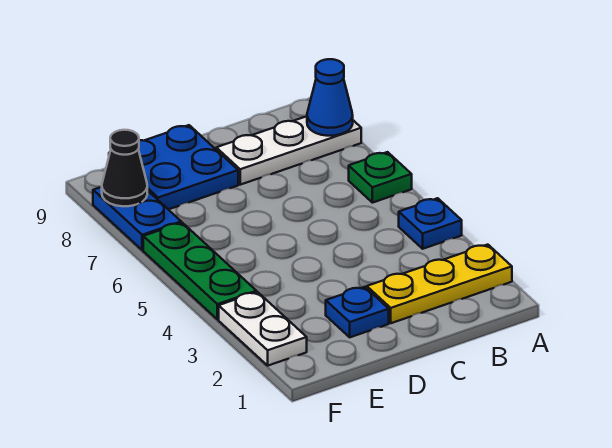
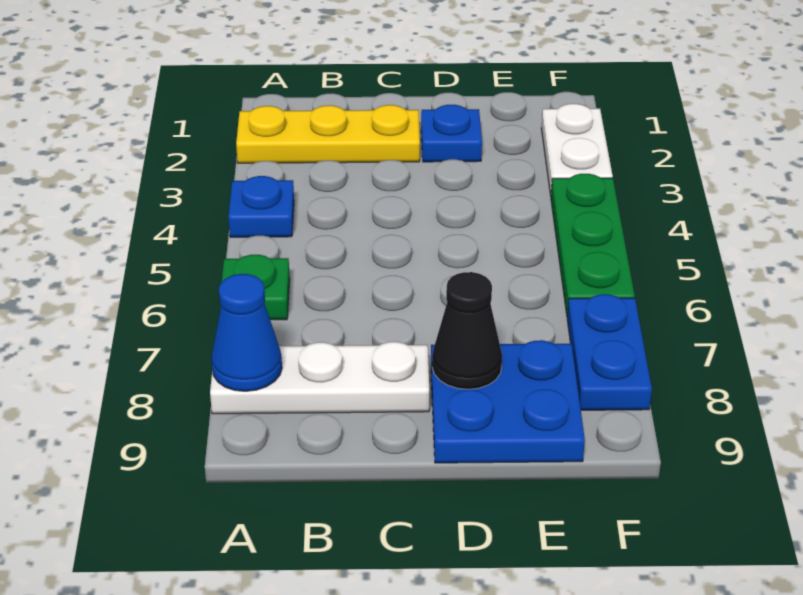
black cone F8 level 2 -> black cone D8 level 2

